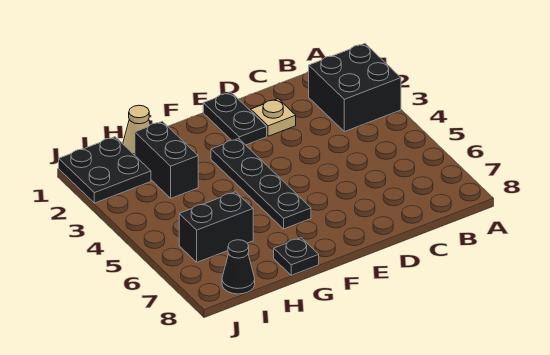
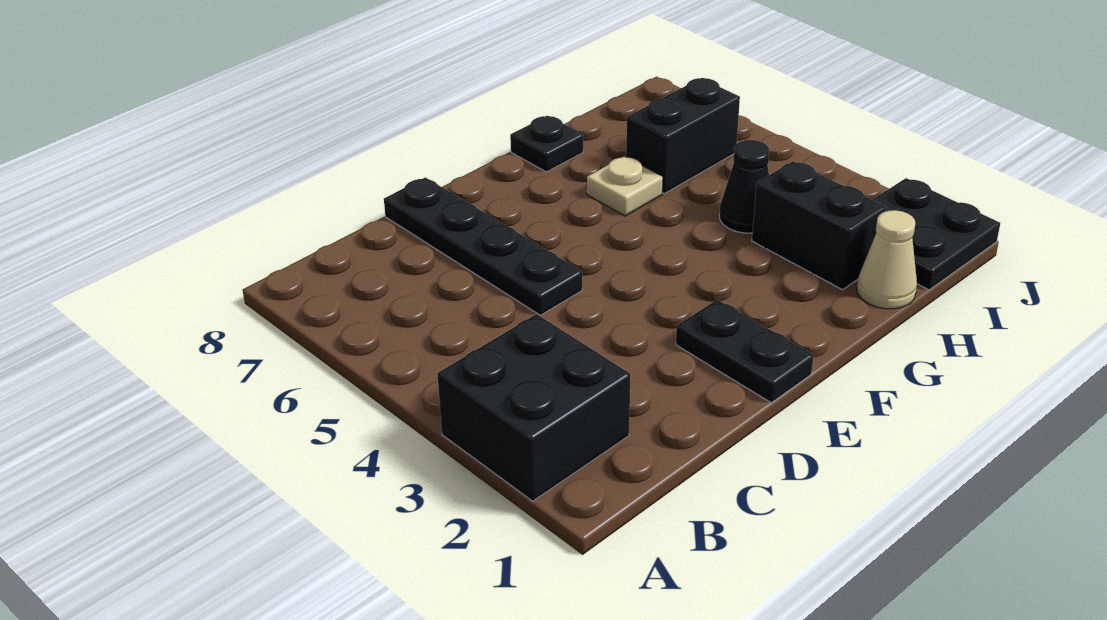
tan plate D2 level 1 -> tan plate G6 level 1
black plate F3:F6 level 1 -> black plate D5:D8 level 1
black cone I8 level 1 -> black cone H4 level 1

